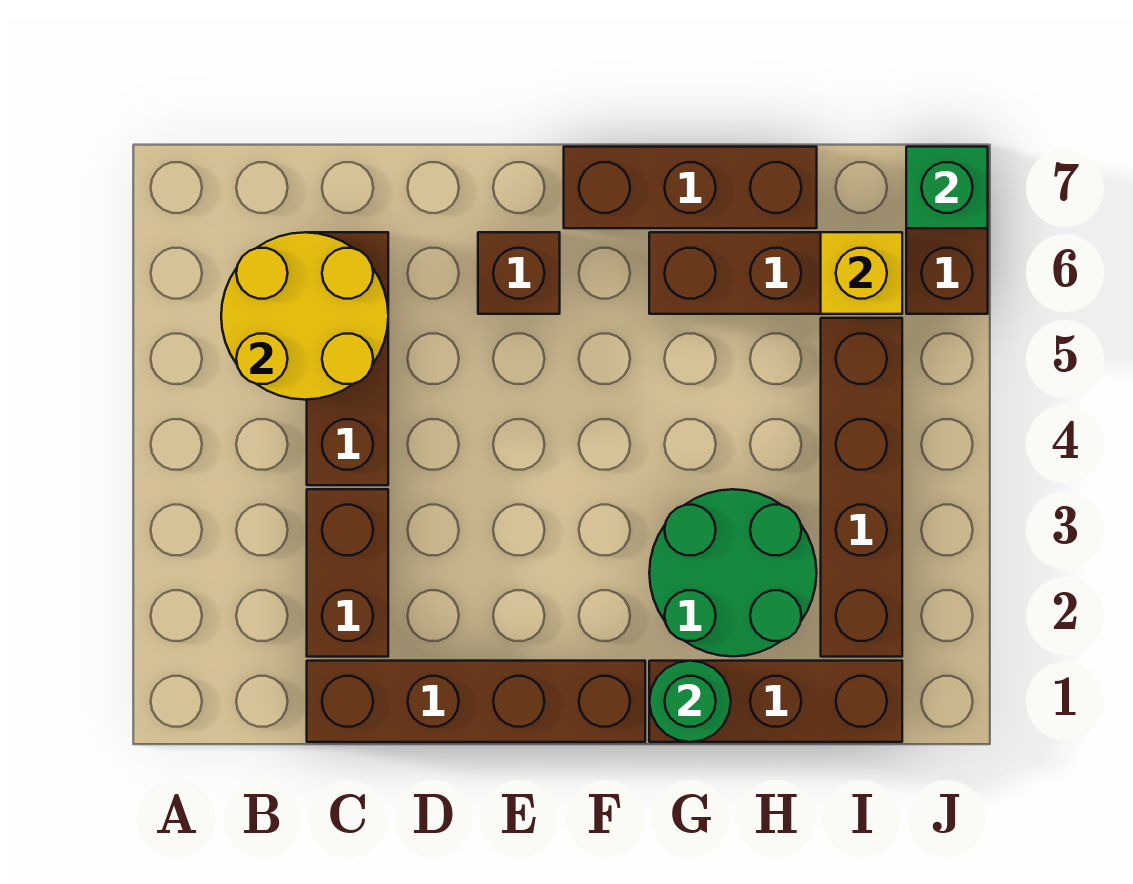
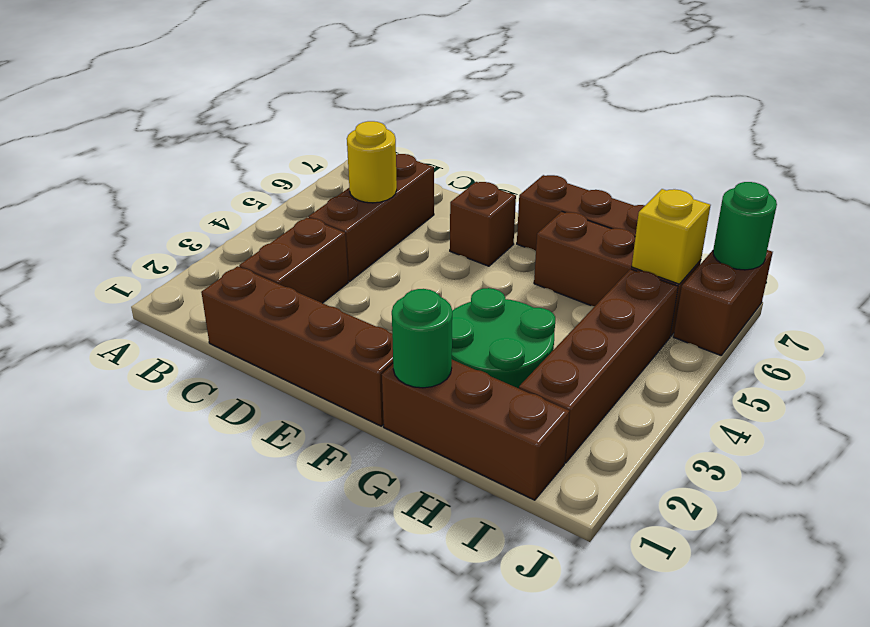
yellow round brick B5:C6 level 2 -> yellow round brick C5 level 2
green brick J7 level 2 -> green round brick J7 level 2

